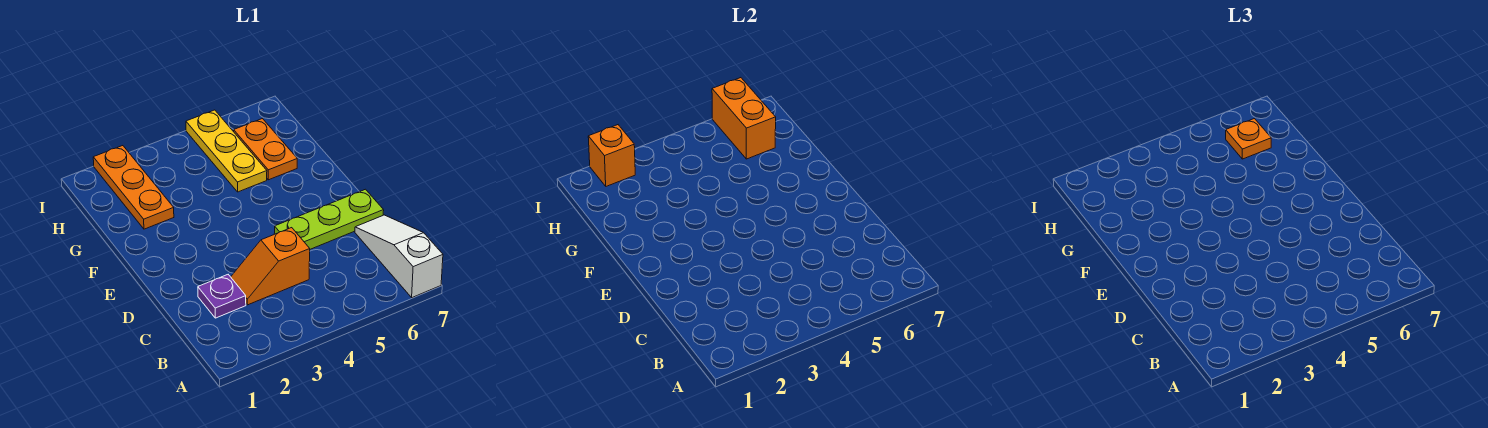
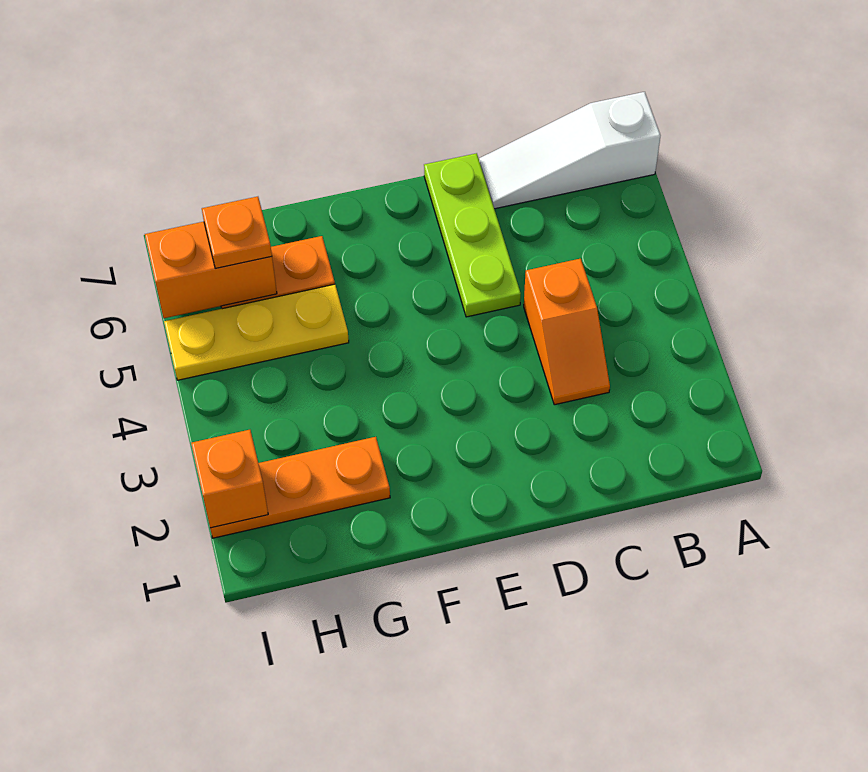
purple plate C2 level 1 -> none

